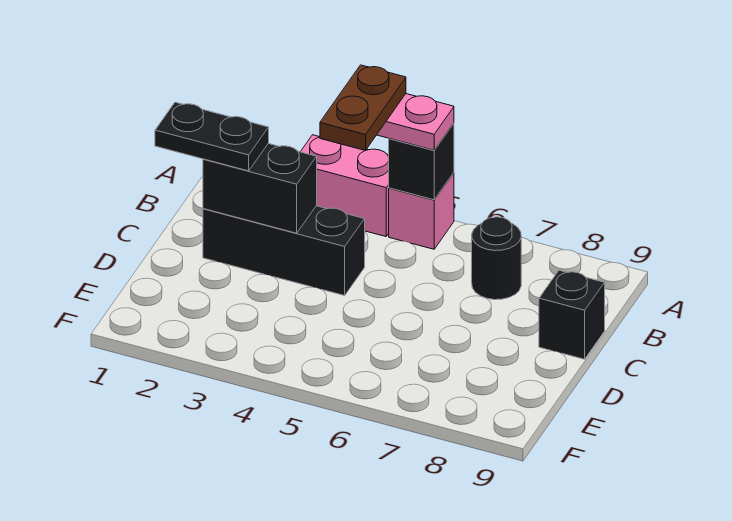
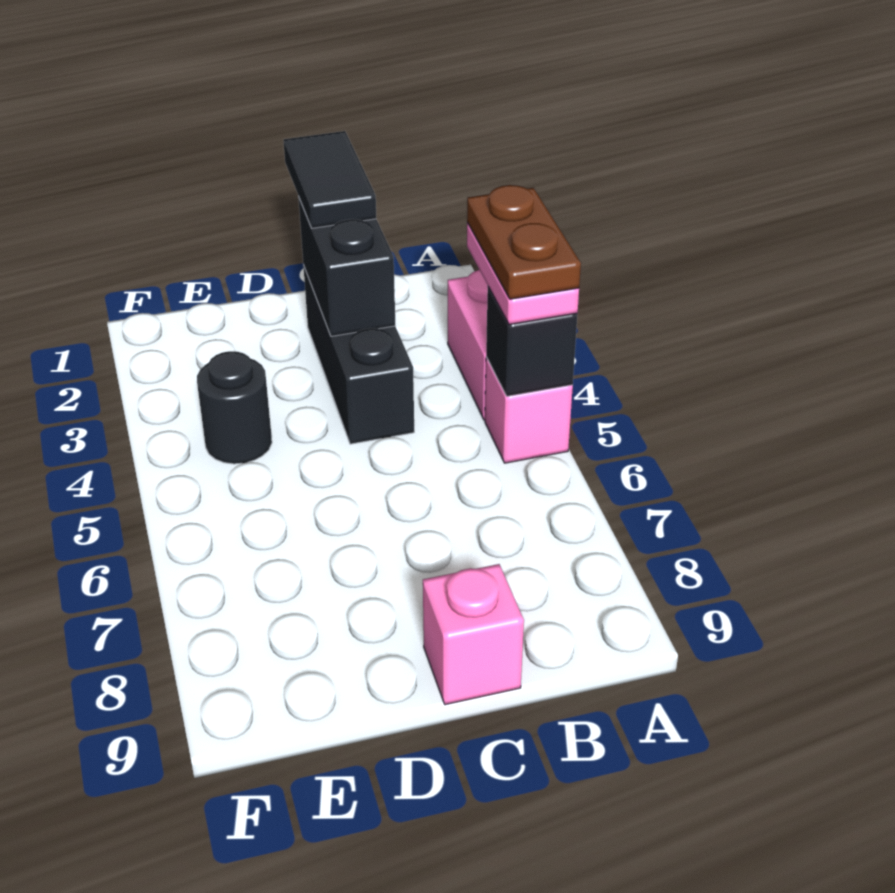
brown plate A4:B4 level 4 -> brown plate A4:A5 level 4
black round brick B7 level 1 -> black round brick E4 level 1
black plate C1:C2 level 3 -> black tile C1:C2 level 3
black brick C9 level 1 -> pink brick C9 level 1

